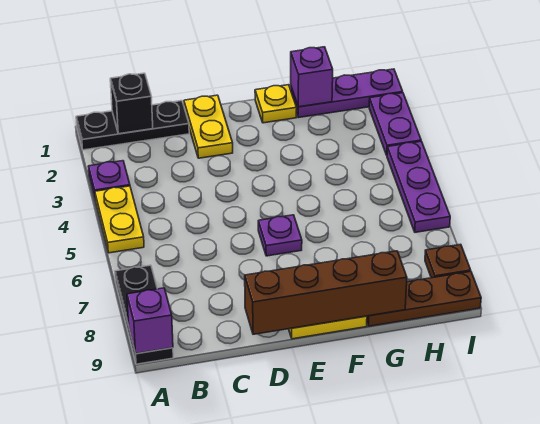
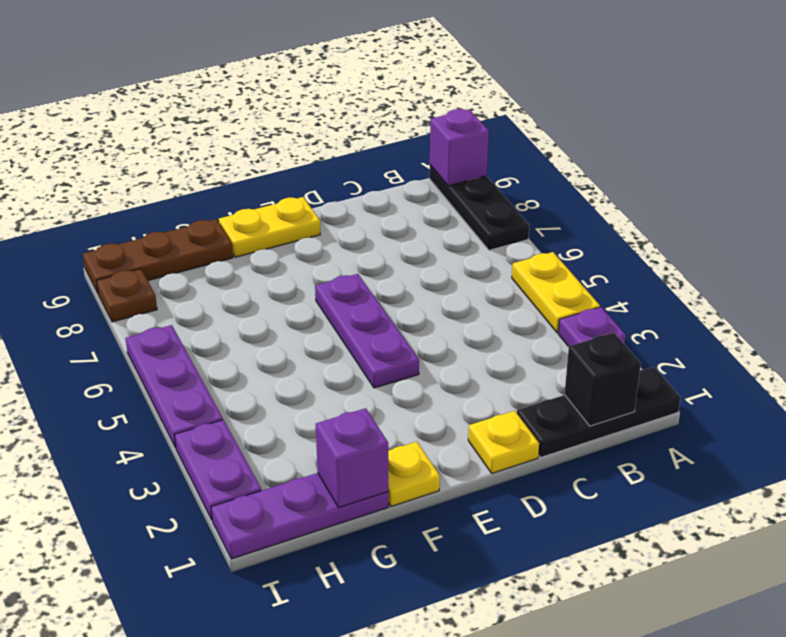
yellow plate D1:D2 level 1 -> yellow plate D1 level 1
brown brick D9:G9 level 2 -> none
purple plate E6 level 1 -> purple plate E4:E6 level 1

